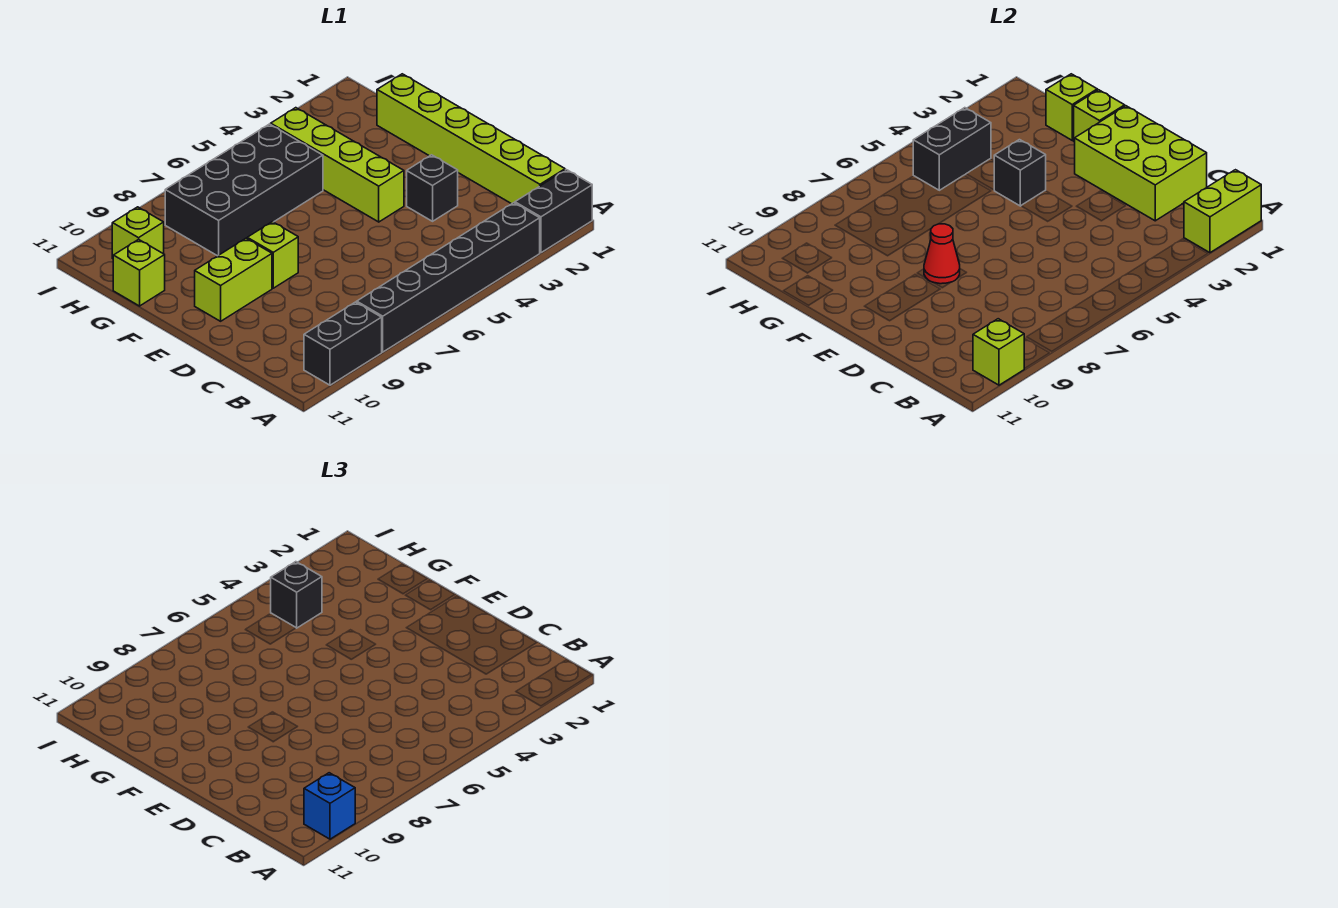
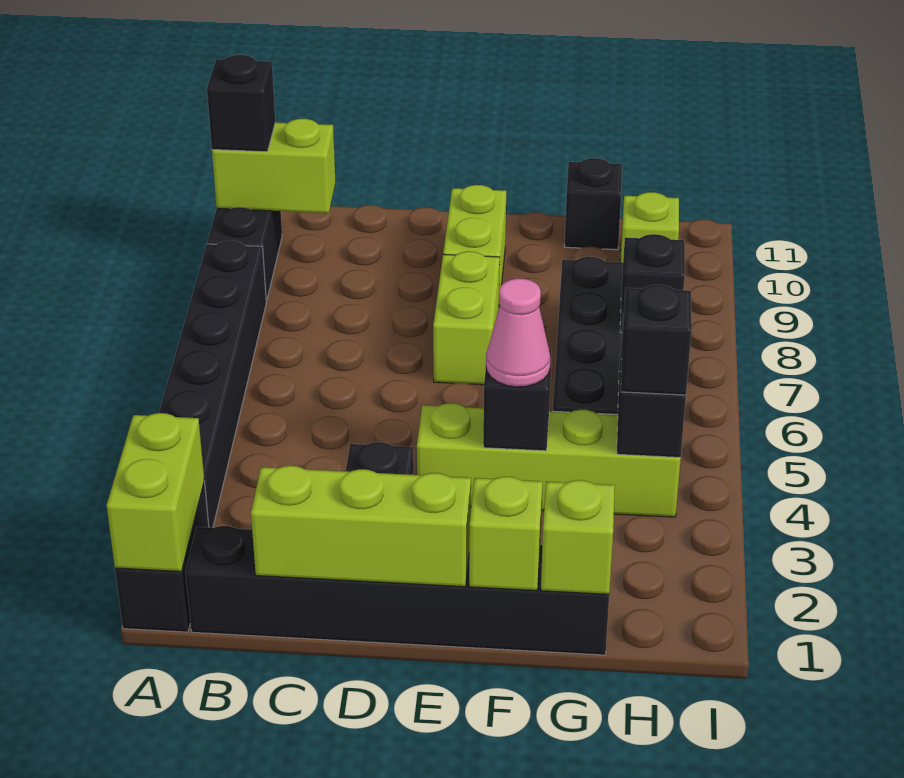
lime brick A10 level 2 -> lime brick A10:B10 level 2
blue brick A10 level 3 -> black brick A10 level 3
lime brick B1:G1 level 1 -> black brick B1:G1 level 1
lime brick C1:E2 level 2 -> lime brick C1:E1 level 2
lime brick E8 level 1 -> lime brick E7:E8 level 1
red cone E8 level 2 -> none
none -> pink cone F4 level 3
lime brick G11 level 1 -> black brick G11 level 1
none -> black brick H7 level 2

